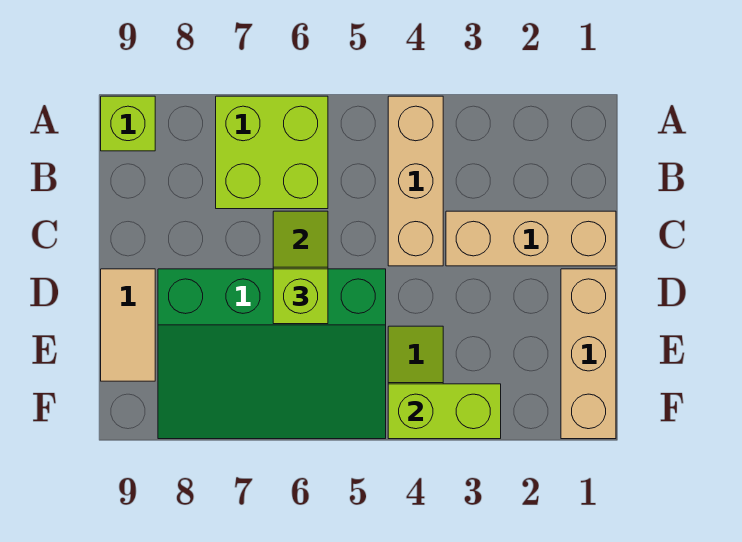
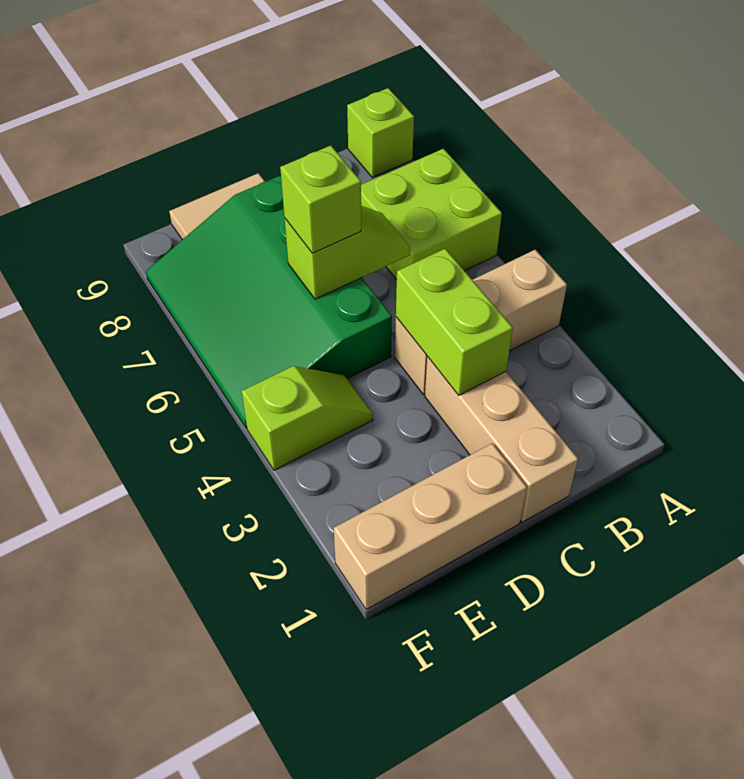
lime brick F3:F4 level 2 -> lime brick C3:C4 level 2

